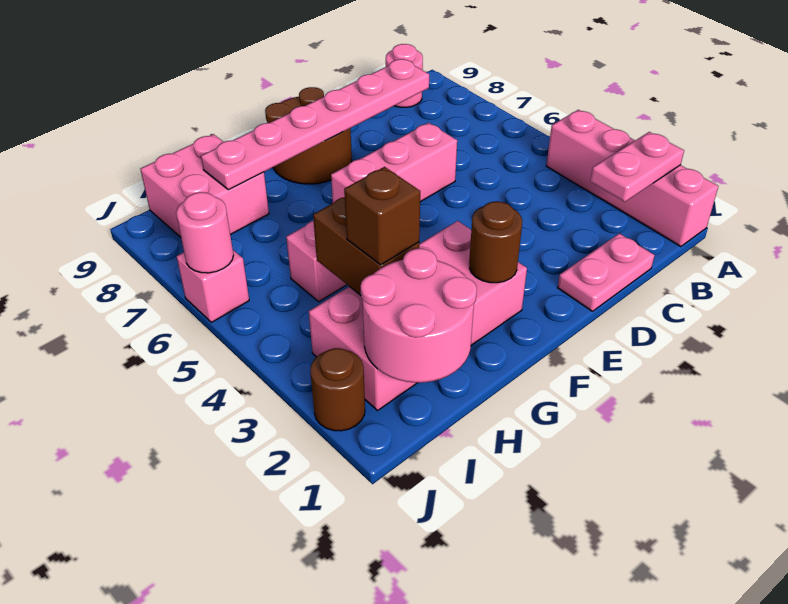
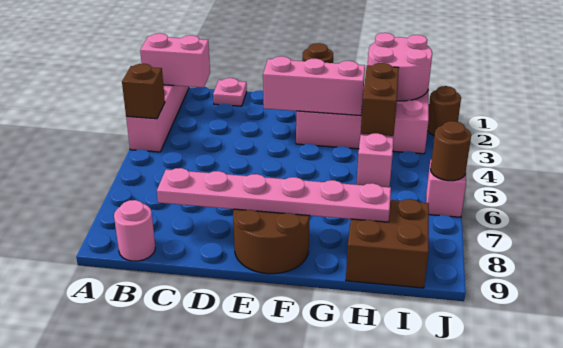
pink plate A2:B2 level 2 -> pink brick A2:B2 level 2
pink plate C1:D1 level 1 -> pink plate C1 level 1
pink brick D6:F6 level 1 -> pink brick E3:G3 level 2
brown brick H3 level 3 -> brown brick A4 level 2
pink brick H8:I9 level 1 -> brown brick H8:I9 level 1
pink round brick J6 level 2 -> brown round brick J6 level 2

